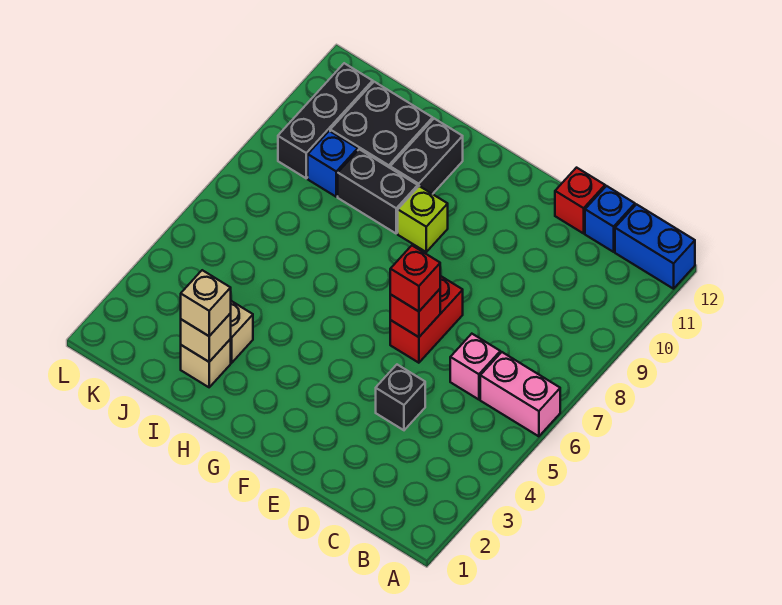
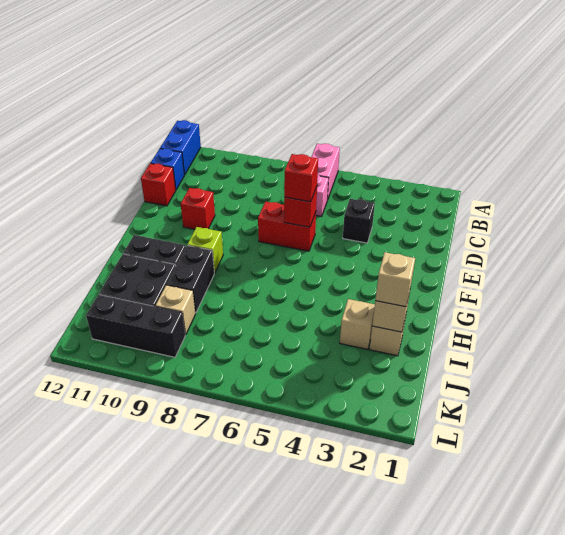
none -> red brick E10 level 1
blue brick J9 level 1 -> tan brick J9 level 1

